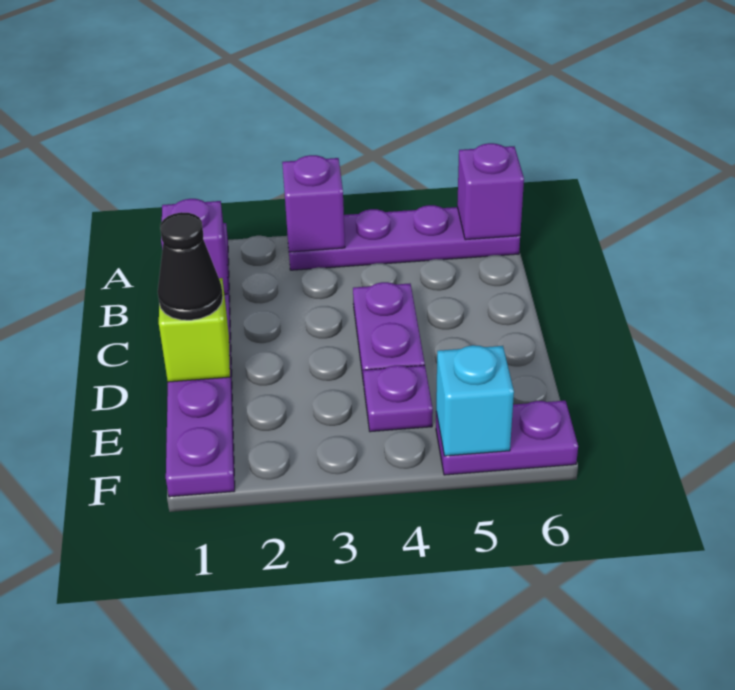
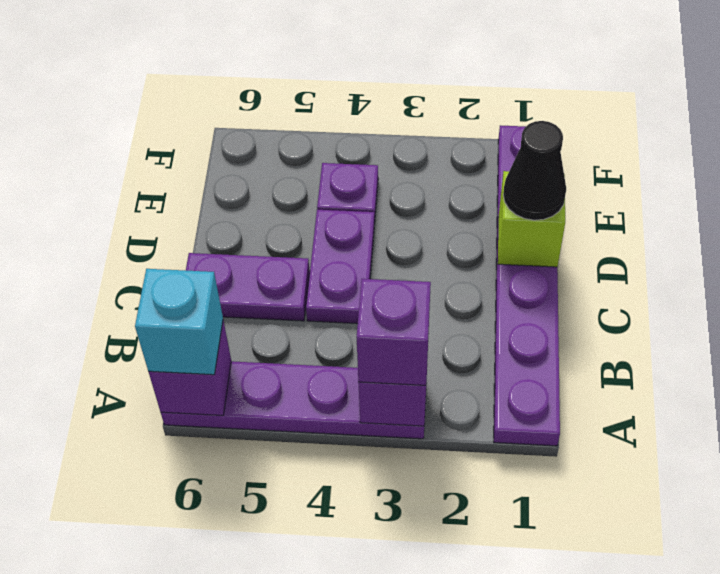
purple brick B1 level 2 -> purple brick A3 level 3
purple plate F5:F6 level 1 -> purple plate C5:C6 level 1
cyan brick F5 level 2 -> cyan brick A6 level 3

